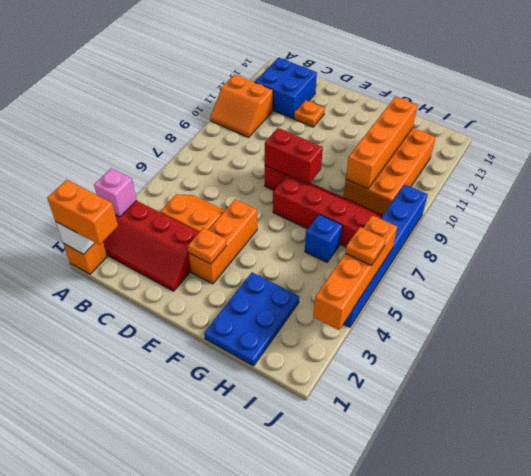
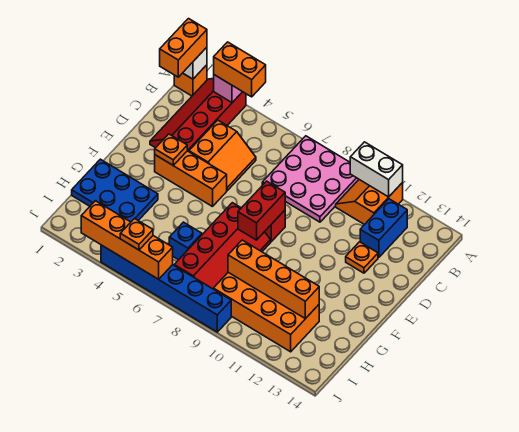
none -> orange brick A3:A4 level 3
none -> pink plate A7:C9 level 1
none -> white brick A10:A11 level 2
blue brick B12:C13 level 1 -> blue brick B12:C12 level 1

